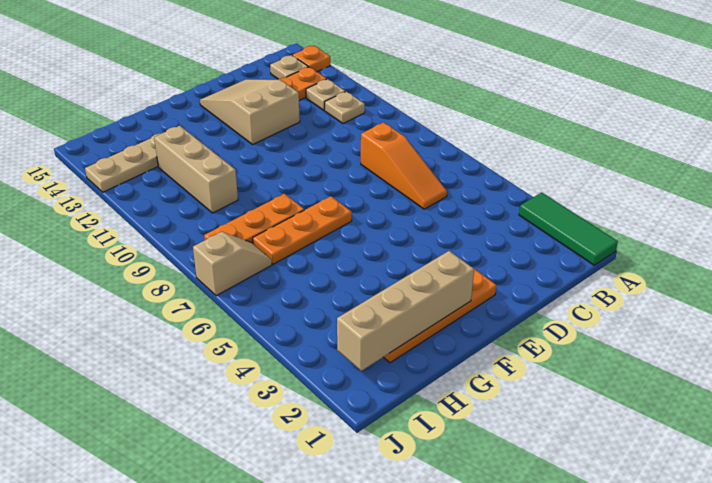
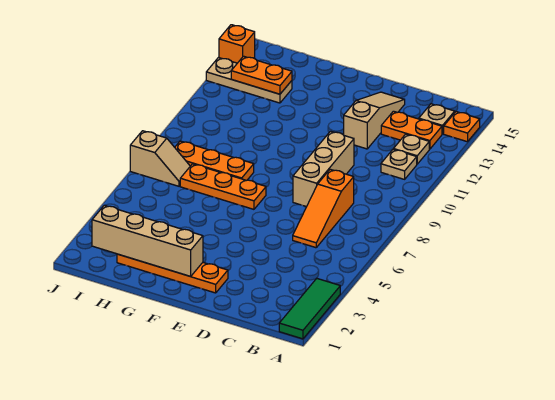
tan slope D12:E14 level 1 top 12 -> tan slope D12:D14 level 1 top 12
tan brick H10:H12 level 1 -> tan brick D8:D10 level 1
none -> orange plate H13:I13 level 2
none -> orange brick J14 level 1

